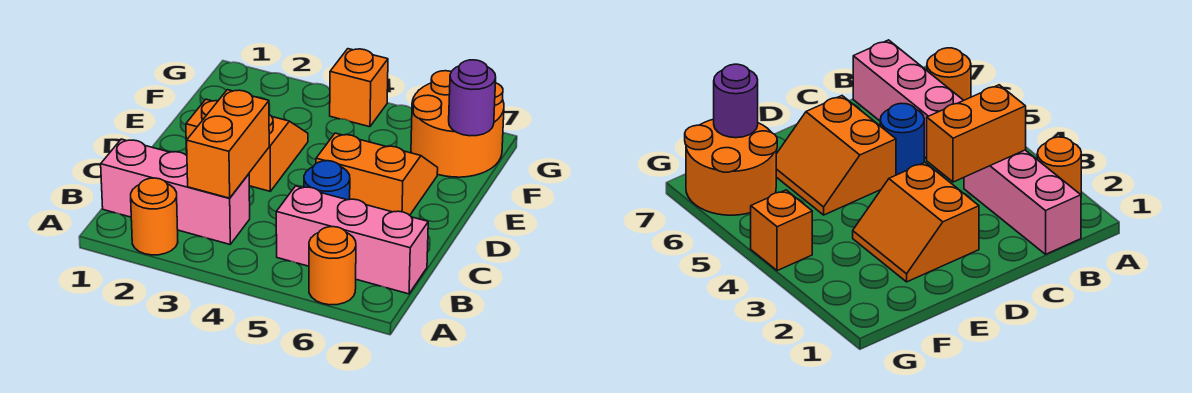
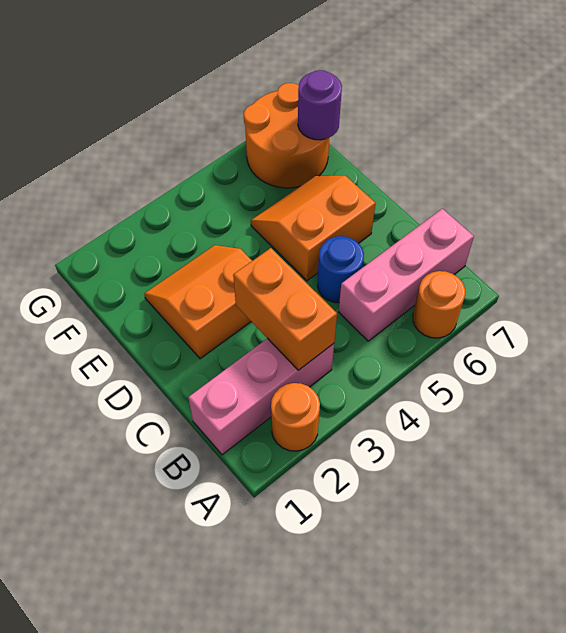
orange brick G4 level 1 -> none

